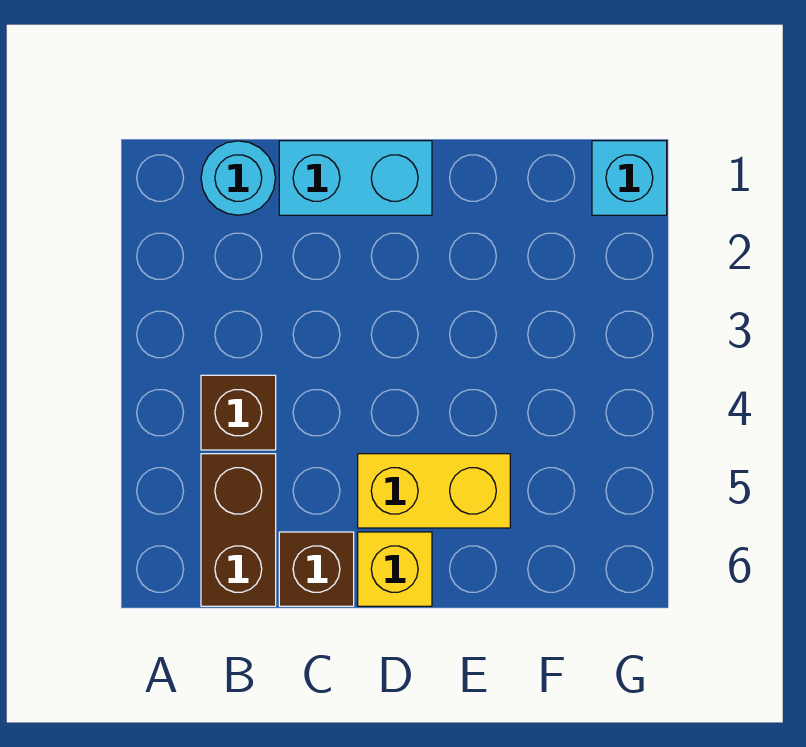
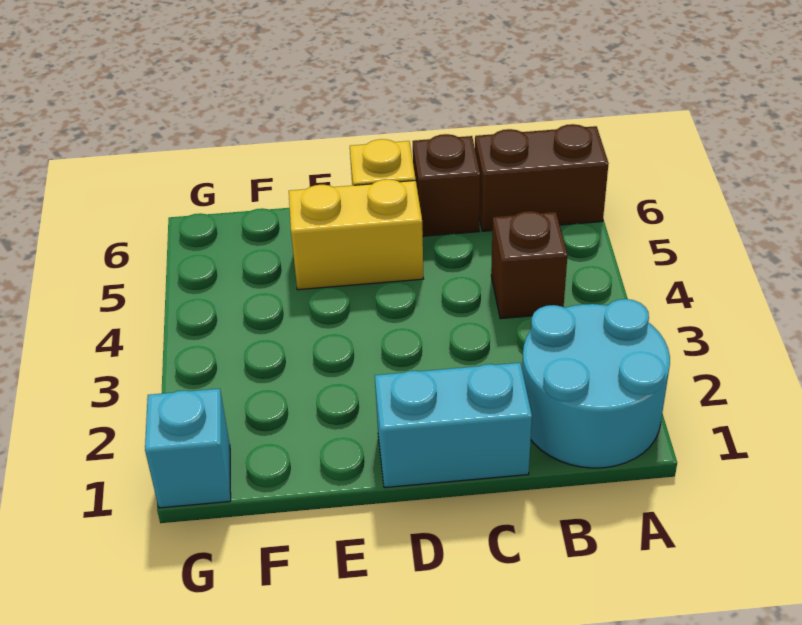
cyan round brick B1 level 1 -> cyan round brick A1:B2 level 1
brown brick B5:B6 level 1 -> brown brick A6:B6 level 1

